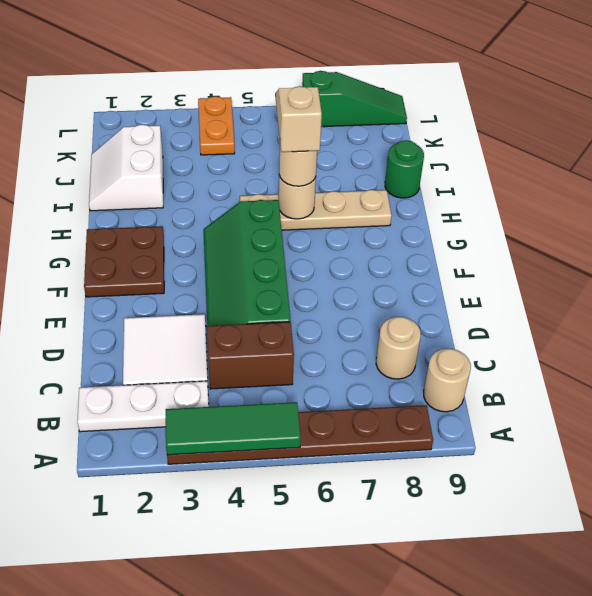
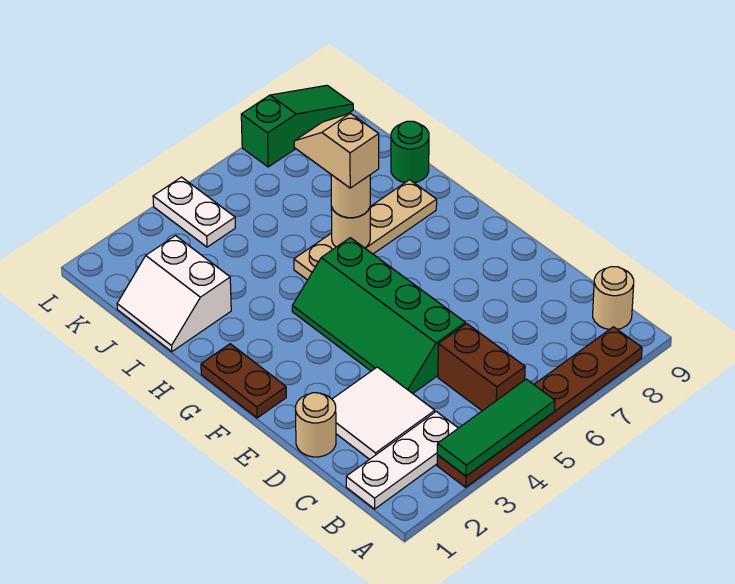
brown brick C4:C5 level 1 -> brown brick B5:C5 level 1
tan round brick C8 level 1 -> tan round brick D1 level 1
brown plate F1:G2 level 1 -> brown plate F1:G1 level 1
orange plate K4:L4 level 1 -> white plate K4:L4 level 1

